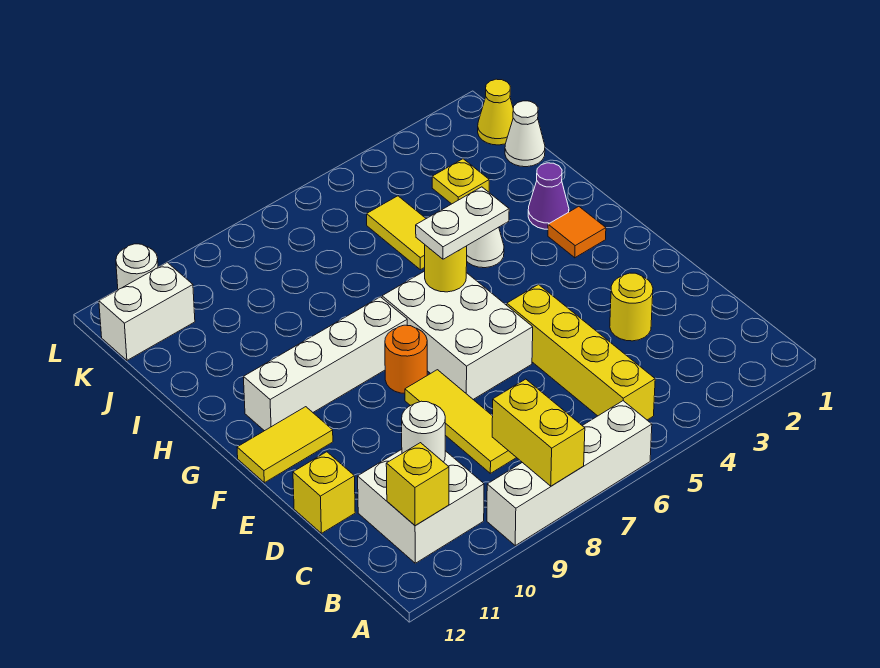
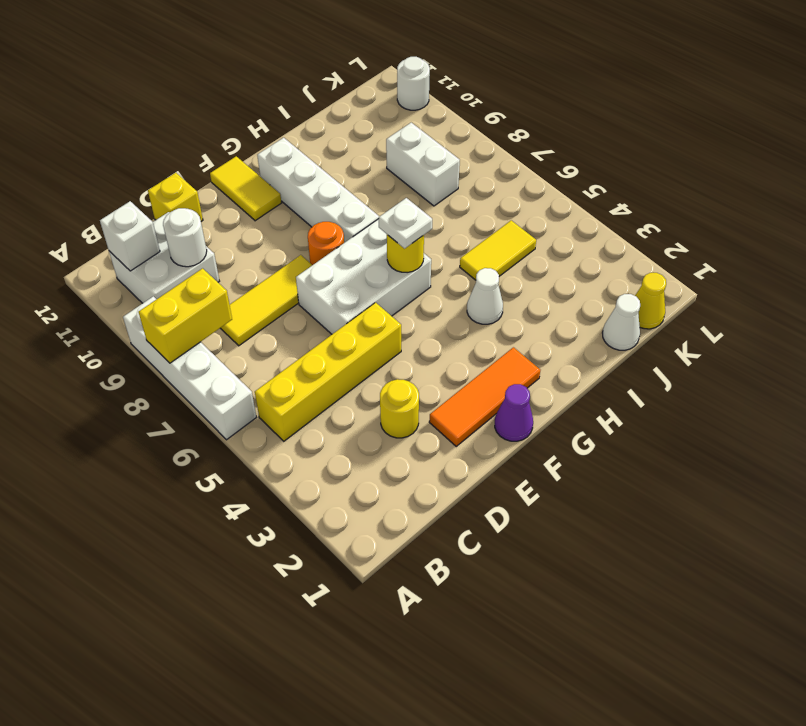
yellow brick B11 level 2 -> white brick B11 level 2
orange tile G2 level 1 -> orange tile E2:G2 level 1
white plate G5:G6 level 3 -> white plate G6 level 3
purple cone H2 level 1 -> purple cone F1 level 1
yellow plate J3 level 1 -> none
white brick K11:K12 level 1 -> white brick J8:J9 level 1

